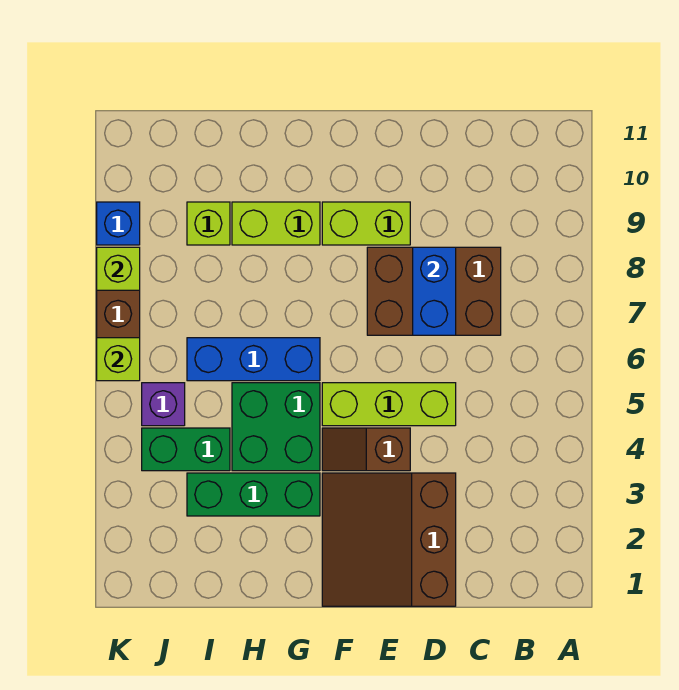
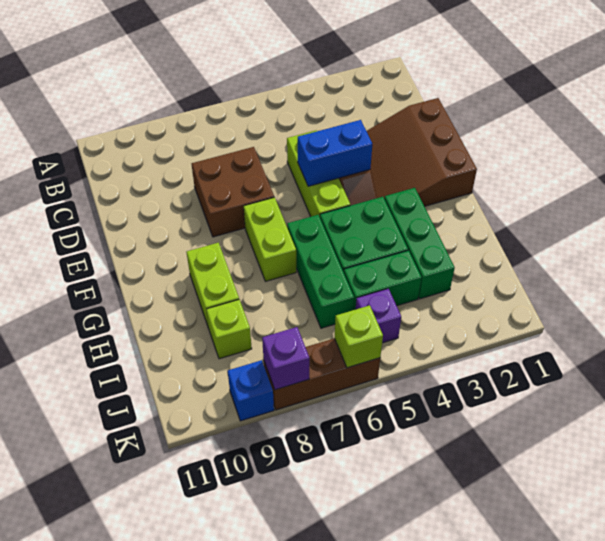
brown brick C7:E8 level 1 -> brown brick D7:E8 level 1
brown slope D1:F3 level 1 top D -> brown slope D1:F3 level 1 top 1
blue brick D7:D8 level 2 -> blue brick E4:E5 level 2
lime brick E9:F9 level 1 -> lime brick F7:G7 level 1
blue brick G6:I6 level 1 -> green brick G6:I6 level 1
green brick I4:J4 level 1 -> green brick I4:I5 level 1
lime brick K8 level 2 -> purple brick K8 level 2

